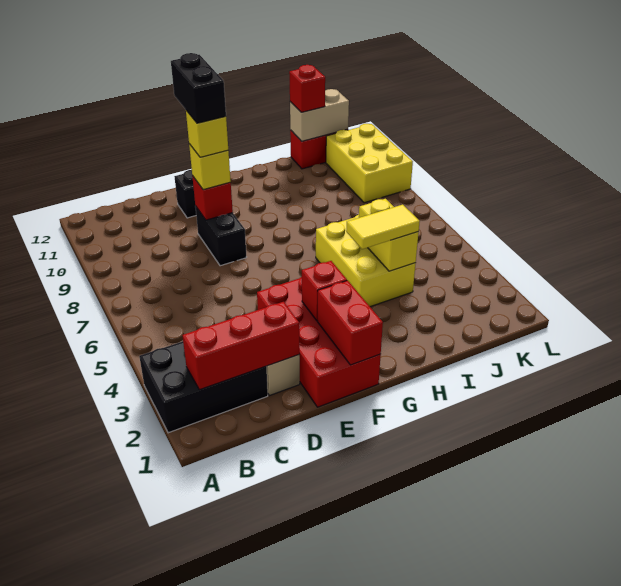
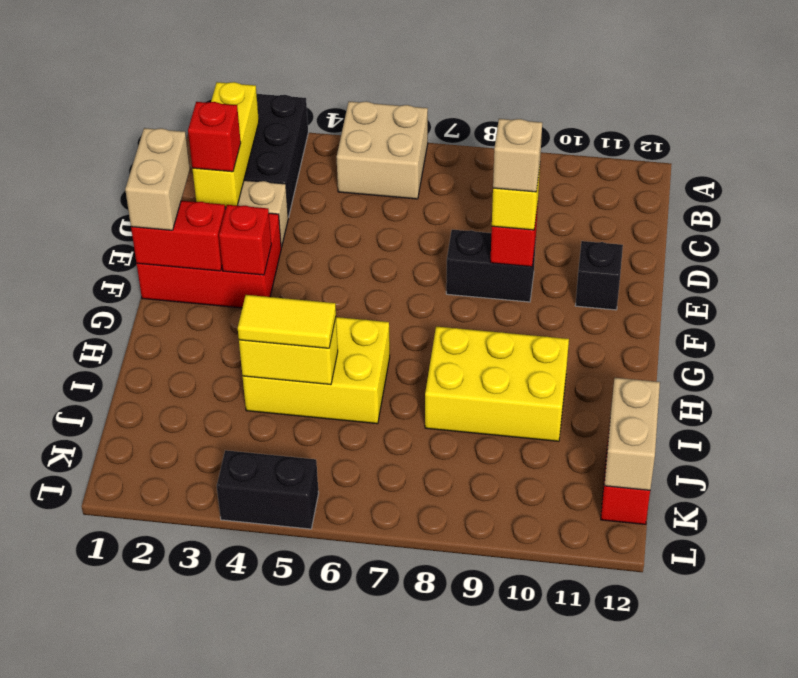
none -> tan brick A5:B6 level 1
red brick B2:D2 level 2 -> yellow brick B2:D2 level 2
red brick E1:F4 level 1 -> red brick E1:F3 level 1
none -> tan brick E1:F1 level 3
yellow brick E9 level 4 -> tan brick E9 level 4
black brick E9:E10 level 5 -> black brick L4:L5 level 1
yellow tile H4:I4 level 3 -> yellow tile I4:I5 level 3
red brick J12 level 3 -> red brick D2 level 3
yellow brick K9:L11 level 1 -> yellow brick H8:I10 level 1

